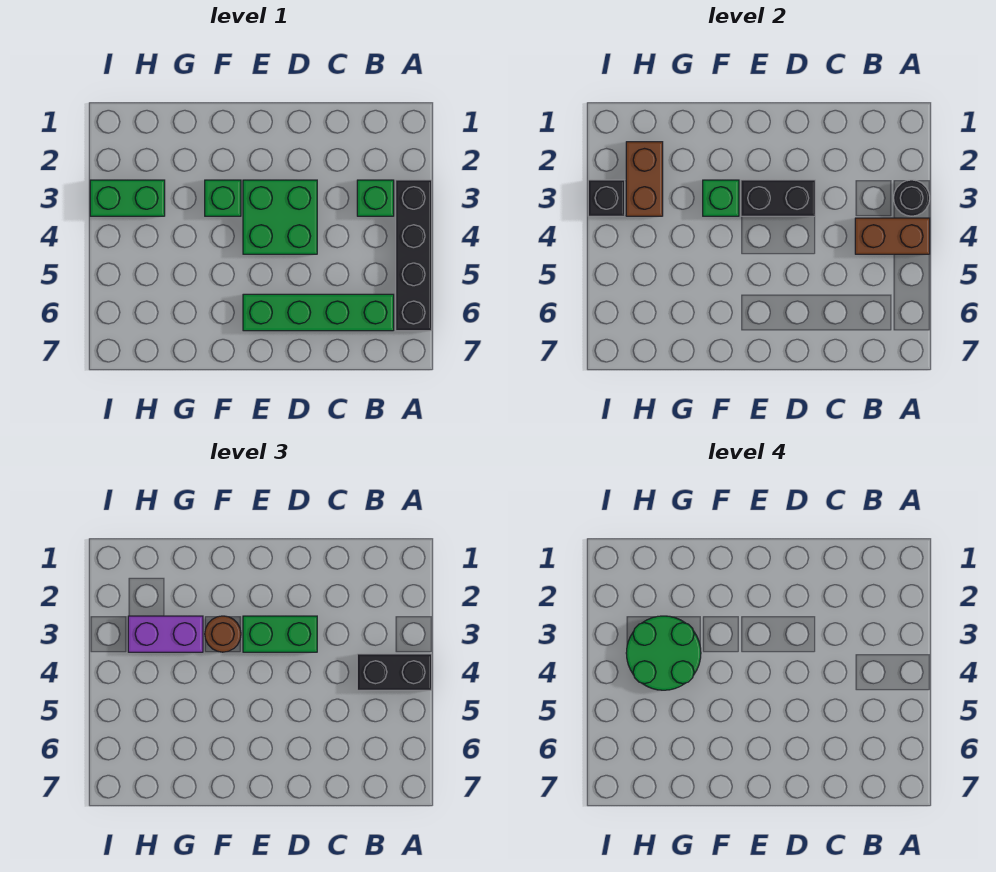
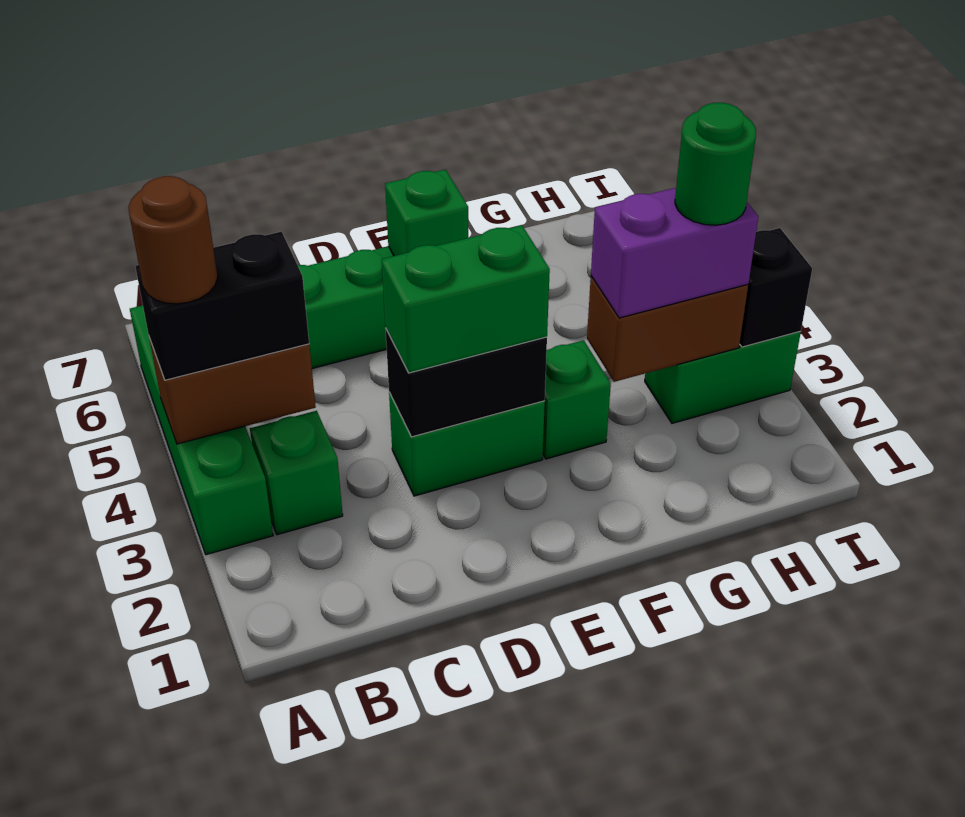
black brick A3:A6 level 1 -> green brick A3:A6 level 1
black round brick A3 level 2 -> none
green brick D3:E4 level 1 -> green brick D3:E3 level 1
green brick F3 level 2 -> green brick E6 level 2
brown round brick F3 level 3 -> brown round brick A4 level 4
green round brick G3:H4 level 4 -> green round brick H3 level 4
brown brick H2:H3 level 2 -> brown brick G3:H3 level 2

